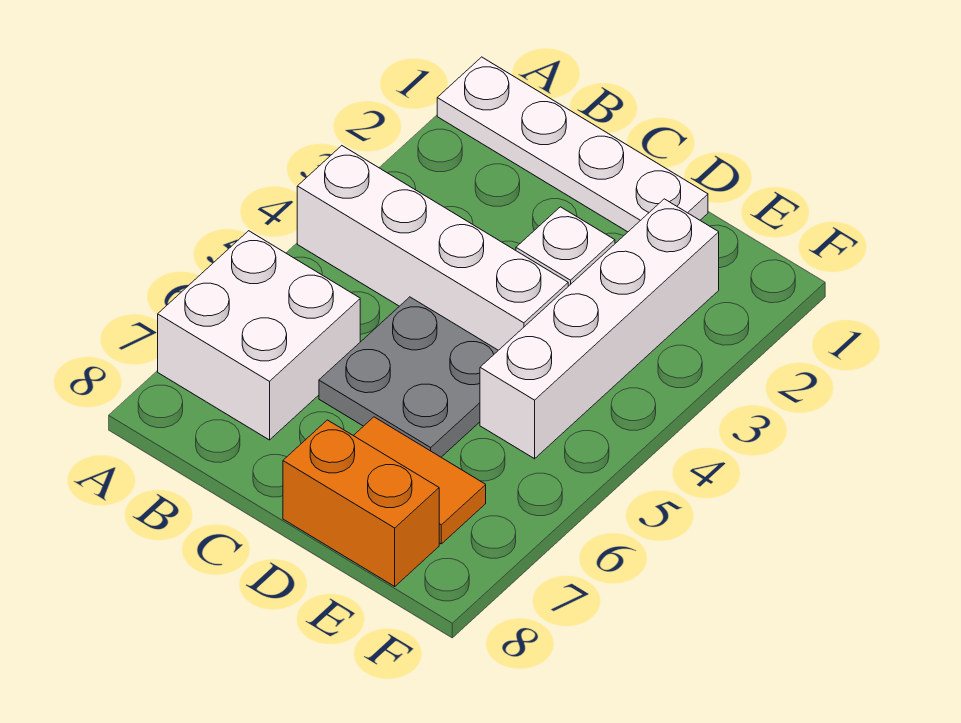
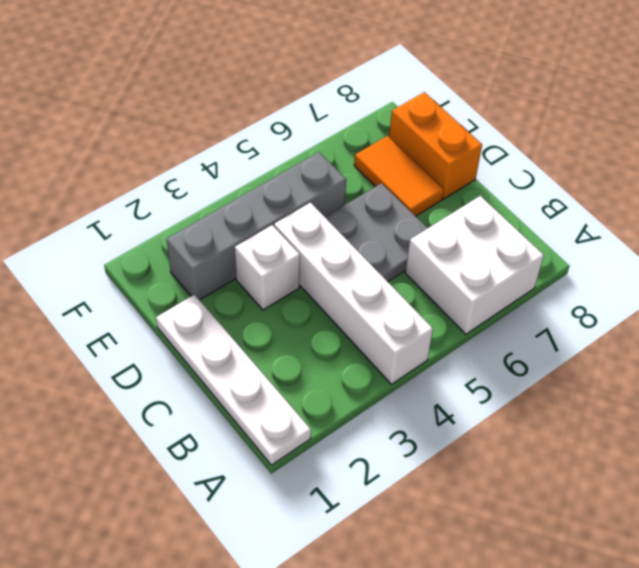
white brick E2:E5 level 1 -> grey brick E2:E5 level 1

